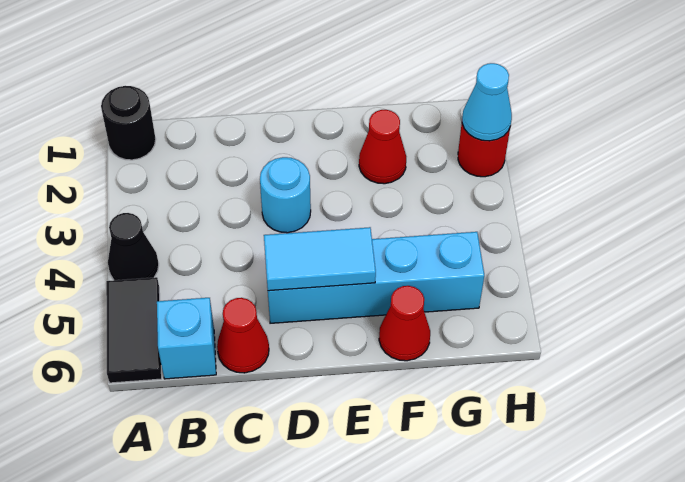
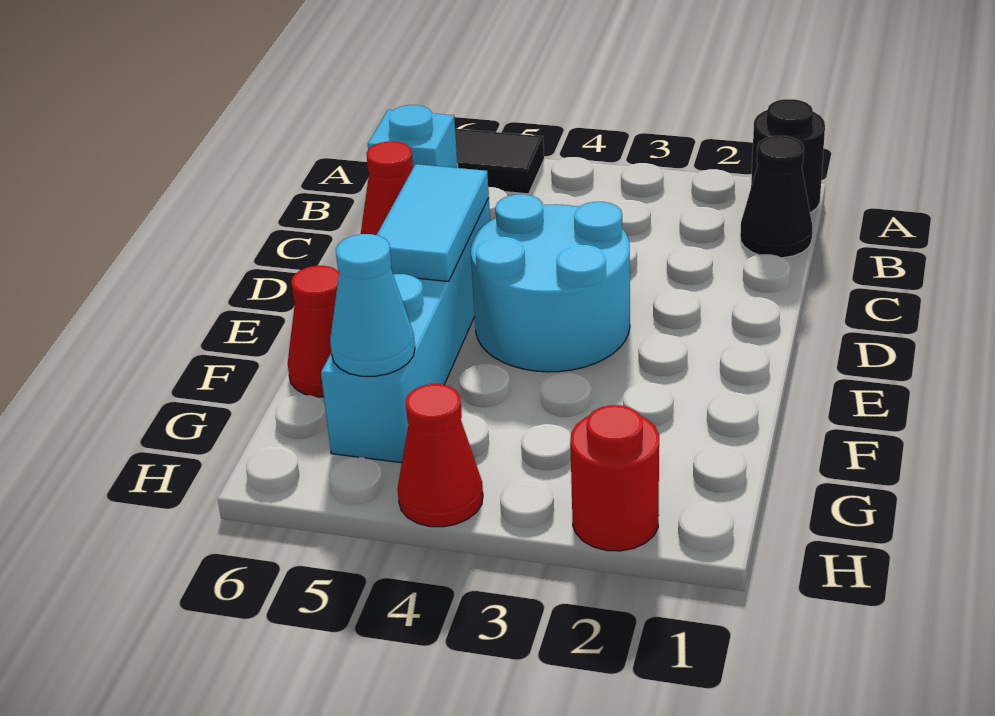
black cone A4 level 1 -> black cone B1 level 1
cyan round brick D3 level 1 -> cyan round brick D3:E4 level 1
red cone F2 level 1 -> red cone H4 level 1
cyan cone H2 level 2 -> cyan cone G5 level 2

